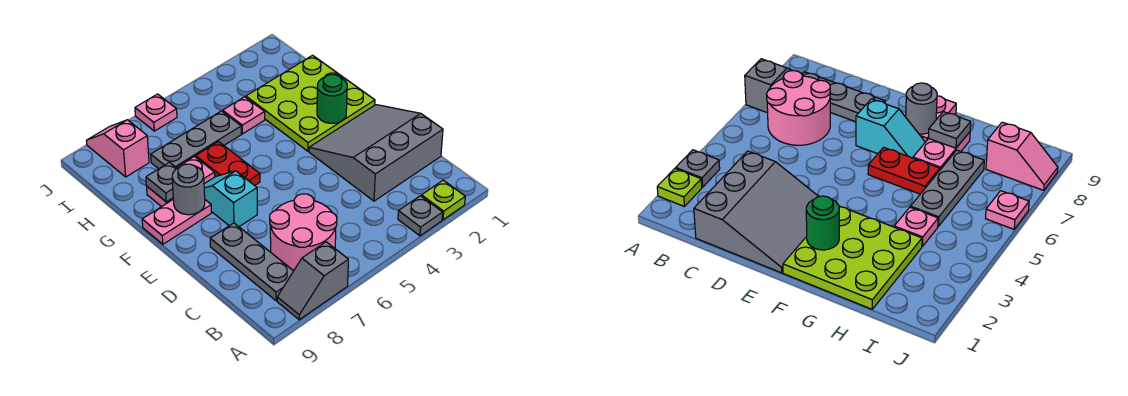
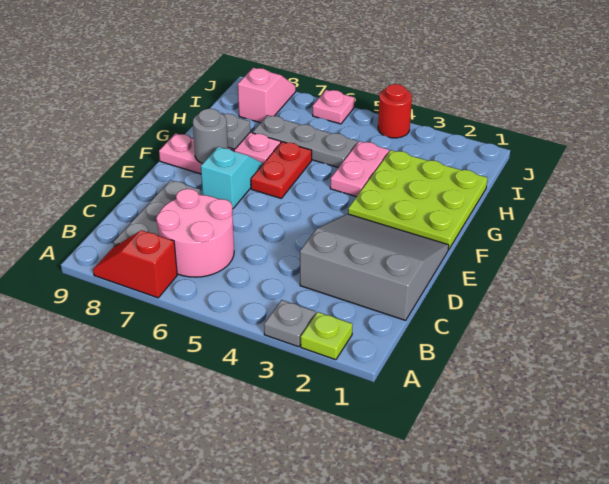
grey slope A7:A8 level 1 top 7 -> red slope A7:A8 level 1 top 7
green round brick F2 level 2 -> none
pink plate H4 level 1 -> pink plate G4:H4 level 1
none -> red round brick J4 level 1

